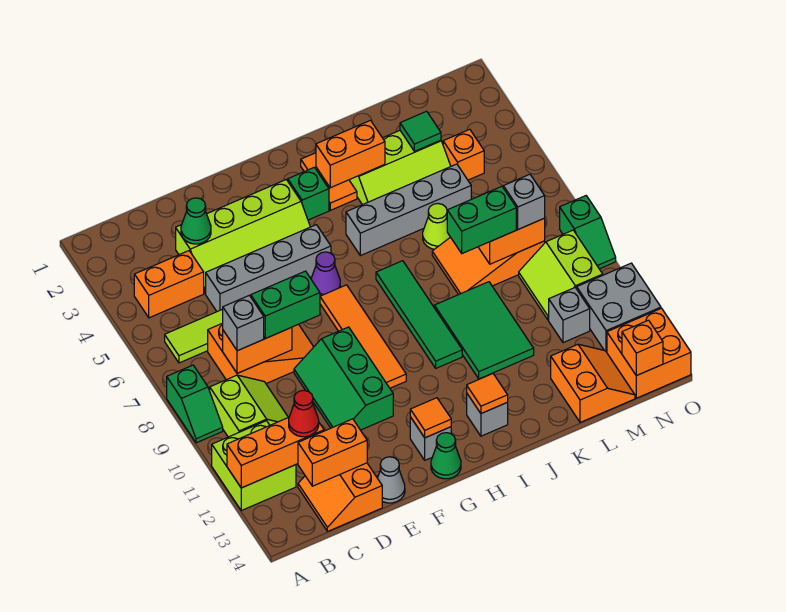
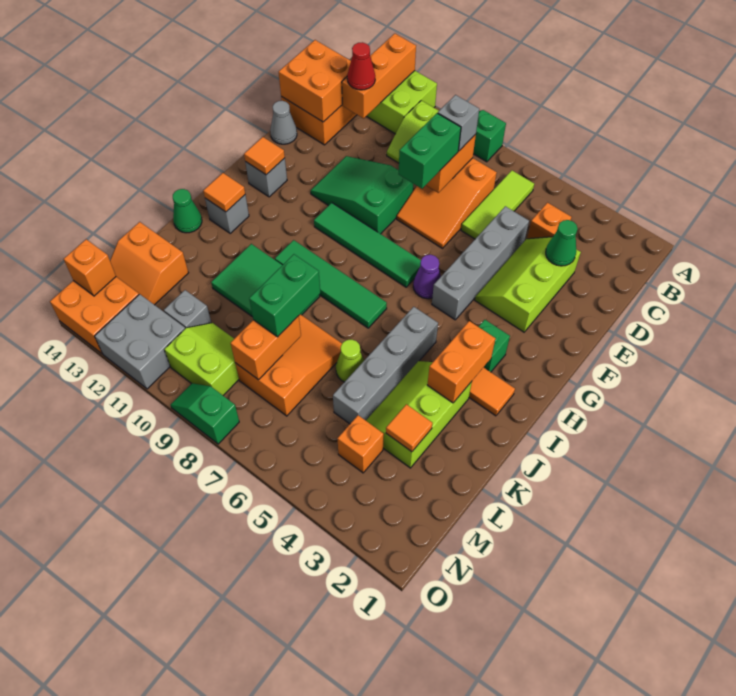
orange brick B4:C4 level 1 -> orange brick C4 level 1
orange brick C13:D13 level 2 -> orange brick C13:D14 level 2
lime slope D3:G4 level 1 top 3 -> lime slope D3:F4 level 1 top 3
green slope E9:F11 level 1 top F -> green slope E9:F11 level 1 top 9
orange tile G7:G10 level 1 -> green tile G7:G10 level 1
green cone G14 level 1 -> green cone J14 level 1
green tile L3 level 2 -> orange tile L3 level 2
grey brick M8 level 3 -> none

